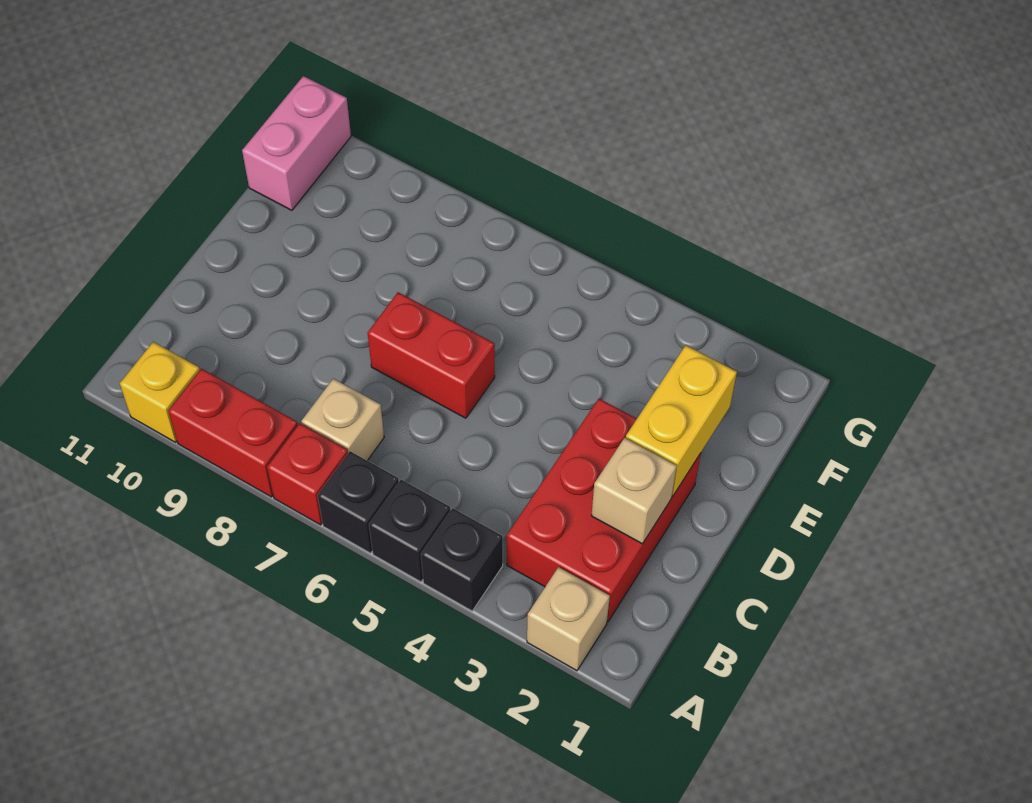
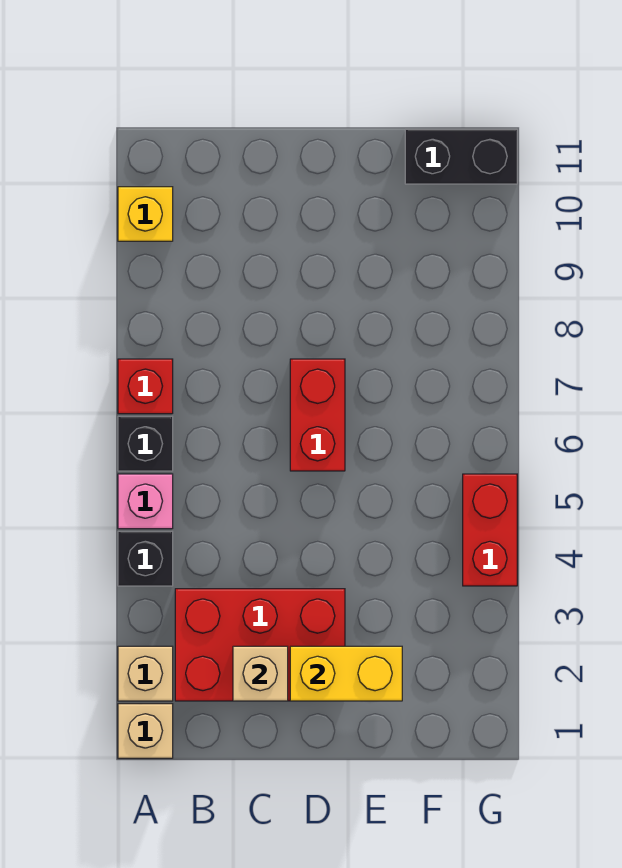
black brick A5 level 1 -> pink brick A5 level 1
red brick A8:A9 level 1 -> red brick G4:G5 level 1
tan brick B7 level 1 -> tan brick A1 level 1
pink brick F11:G11 level 1 -> black brick F11:G11 level 1

